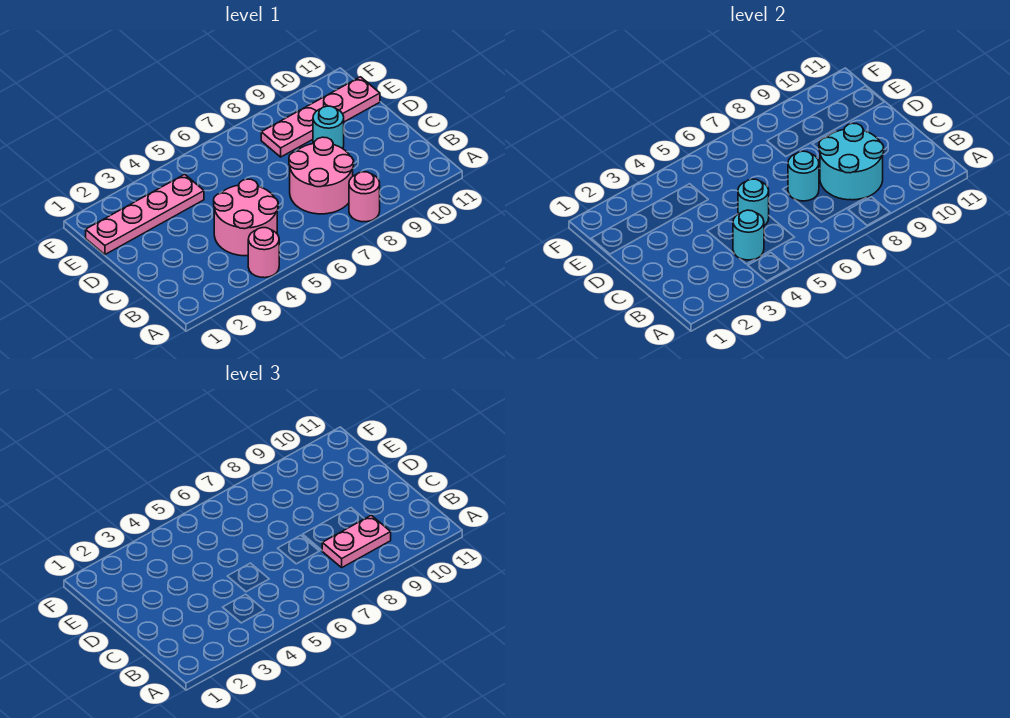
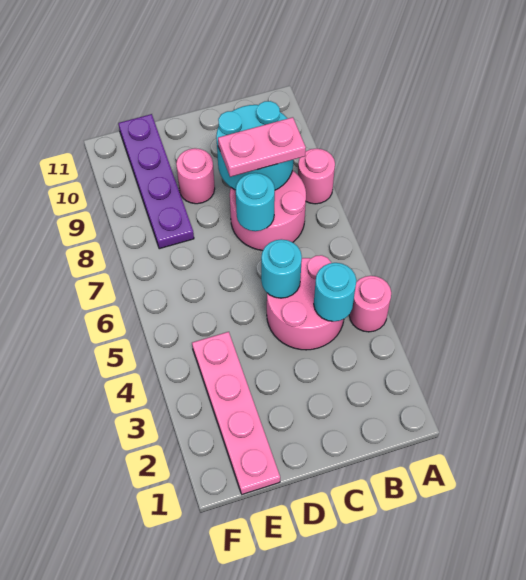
pink plate B8:B9 level 3 -> pink plate B8:C8 level 3
cyan round brick D9 level 1 -> pink round brick D9 level 1
pink plate E8:E11 level 1 -> purple plate E8:E11 level 1

